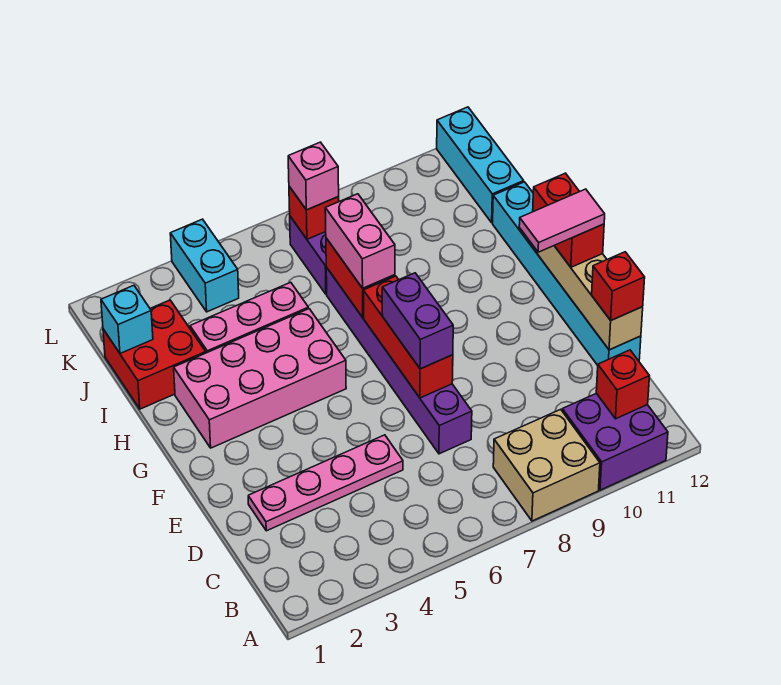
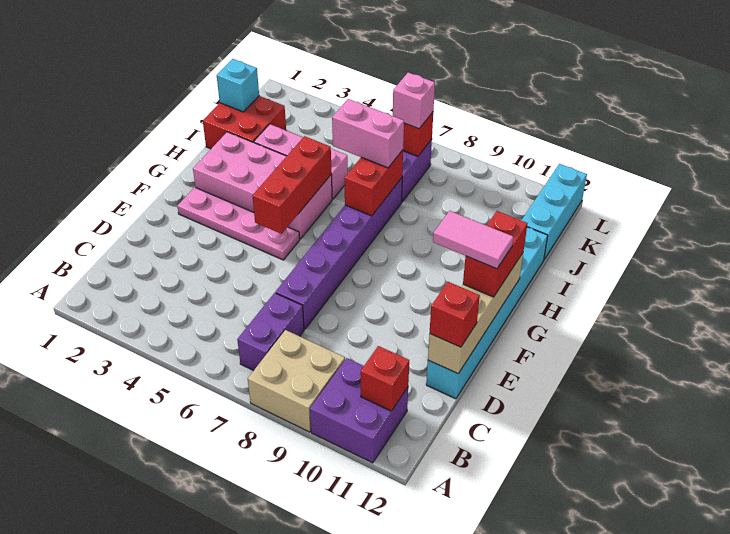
pink plate D2:D5 level 1 -> pink plate F2:F5 level 1
red brick E7:G7 level 2 -> red brick F5:H5 level 2
purple brick E7:F7 level 3 -> purple brick B7:C7 level 1
pink brick H7:I7 level 3 -> pink brick I6:I7 level 3
cyan brick K4:L4 level 1 -> none

